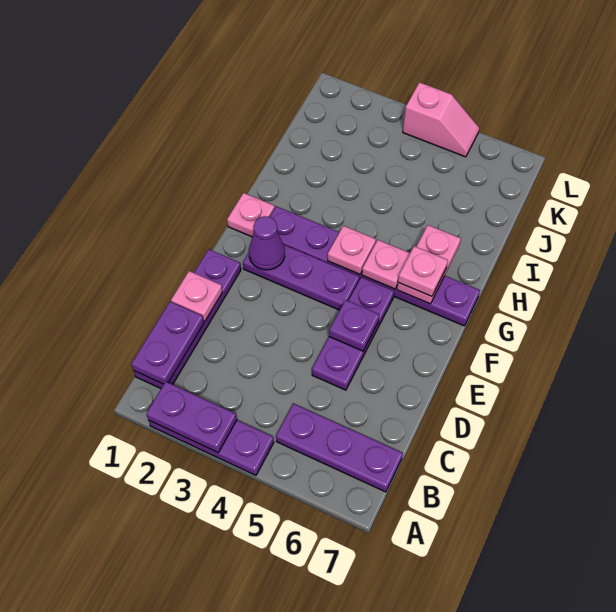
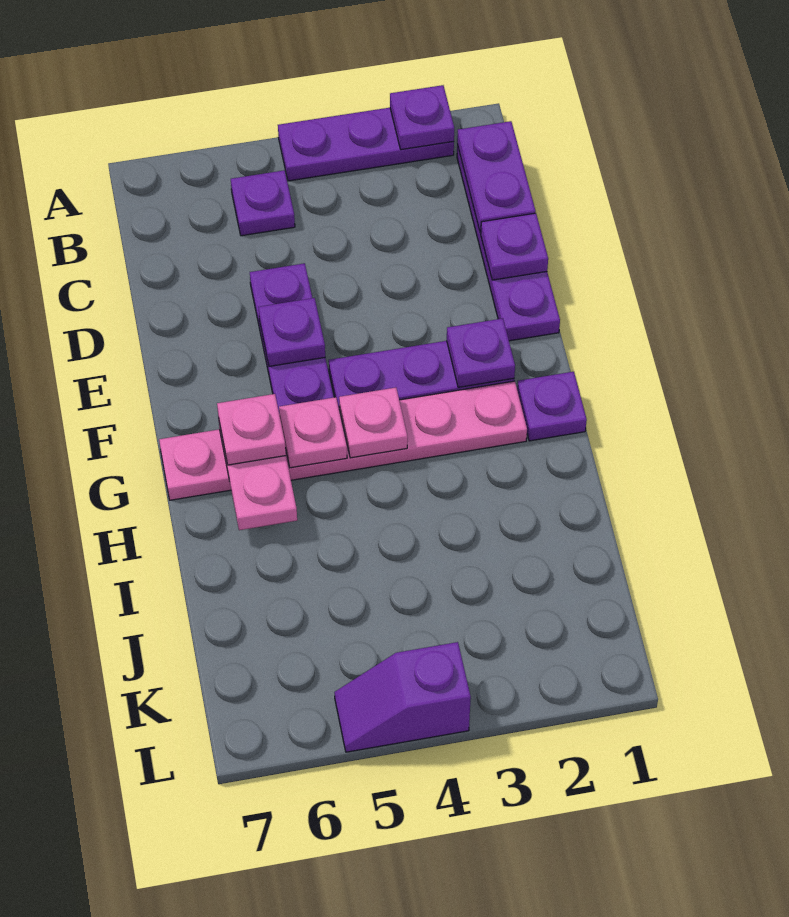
purple plate A2:A3 level 2 -> purple plate A2 level 2
purple plate B5:B7 level 1 -> purple plate B5 level 1
pink plate D1 level 2 -> purple plate D1 level 2
purple cone F2 level 2 -> purple plate F2 level 2
pink plate G1 level 1 -> purple plate G1 level 1
purple plate G2:G7 level 1 -> pink plate G2:G7 level 1
pink slope L4:L5 level 1 top 4 -> purple slope L4:L5 level 1 top 4

